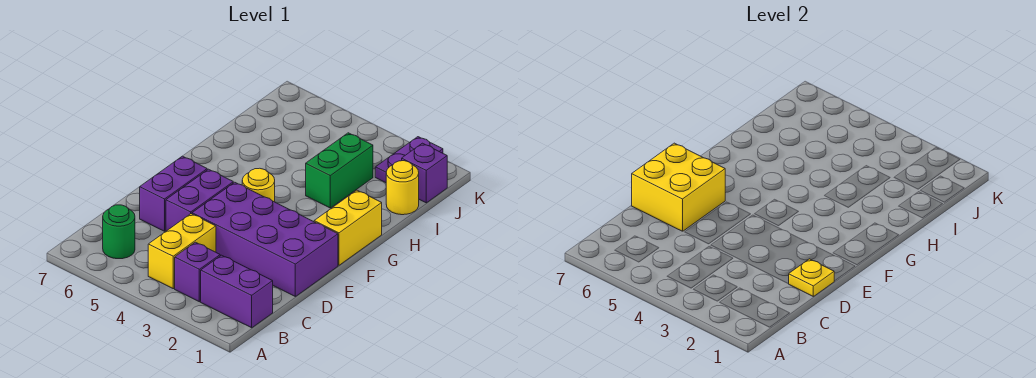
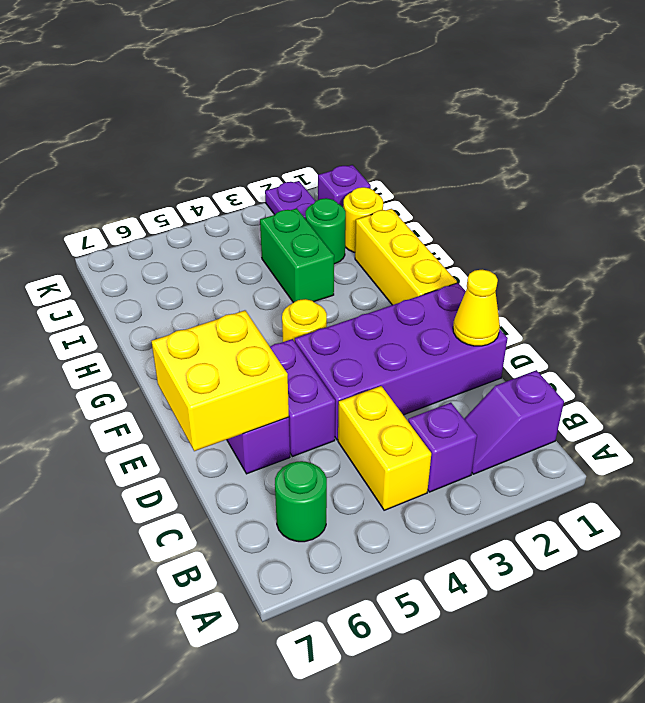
purple brick B1:B2 level 1 -> purple slope B1:B2 level 1 top 1
yellow plate D1 level 2 -> yellow cone D1 level 2
yellow brick F1:G1 level 1 -> yellow brick F1:H1 level 1
none -> green round brick I2 level 1

